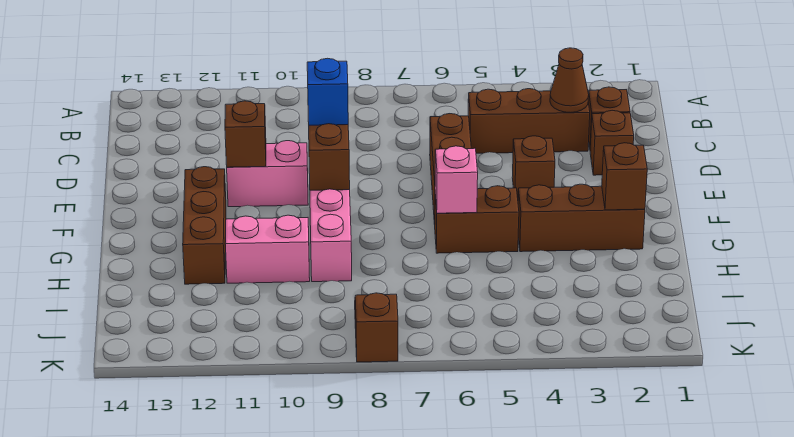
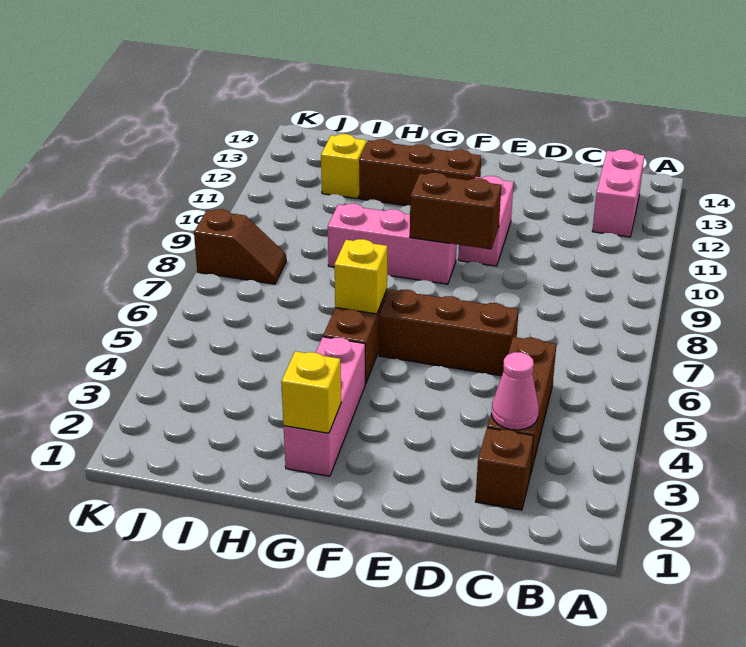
brown cone C3 level 2 -> pink cone C3 level 2
brown brick D2 level 1 -> none
brown brick E4 level 1 -> none
blue brick E9 level 3 -> none
brown brick E11 level 2 -> none
brown brick G2:G4 level 1 -> pink brick G2:G4 level 1
brown brick G2 level 2 -> yellow brick G2 level 2
pink brick G6 level 2 -> yellow brick G6 level 2
pink brick H10:H11 level 1 -> pink brick B12:B13 level 1
none -> yellow brick I12 level 1

